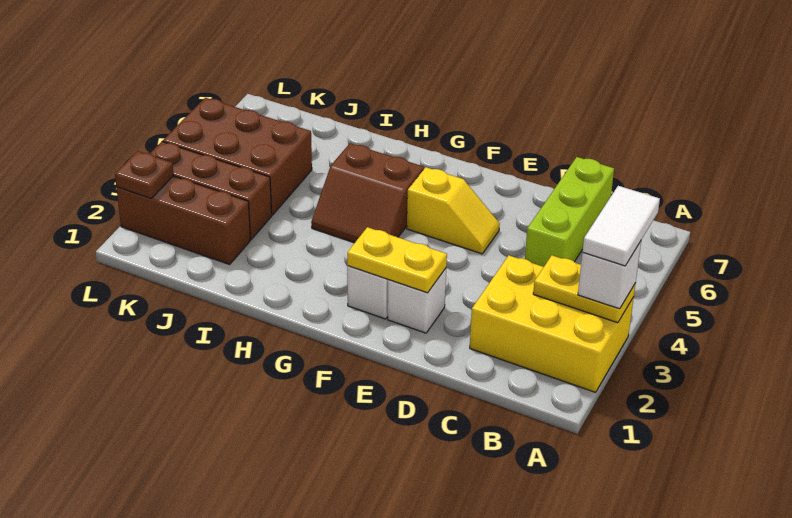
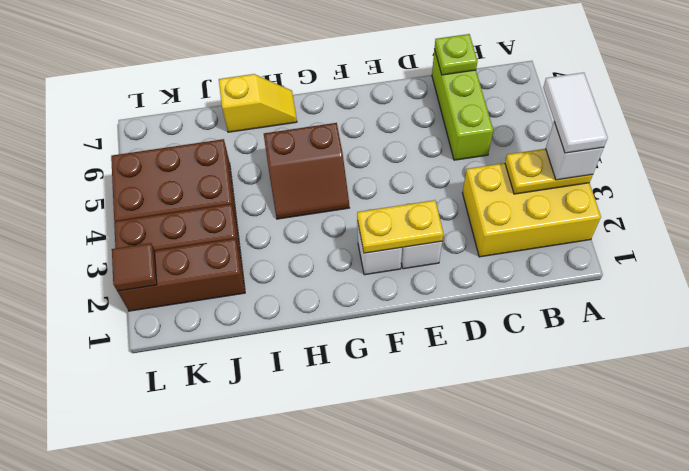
none -> lime plate C7 level 2
yellow slope E5:F5 level 1 top F -> yellow slope H7:I7 level 1 top I
brown plate L2 level 2 -> brown tile L2 level 2

